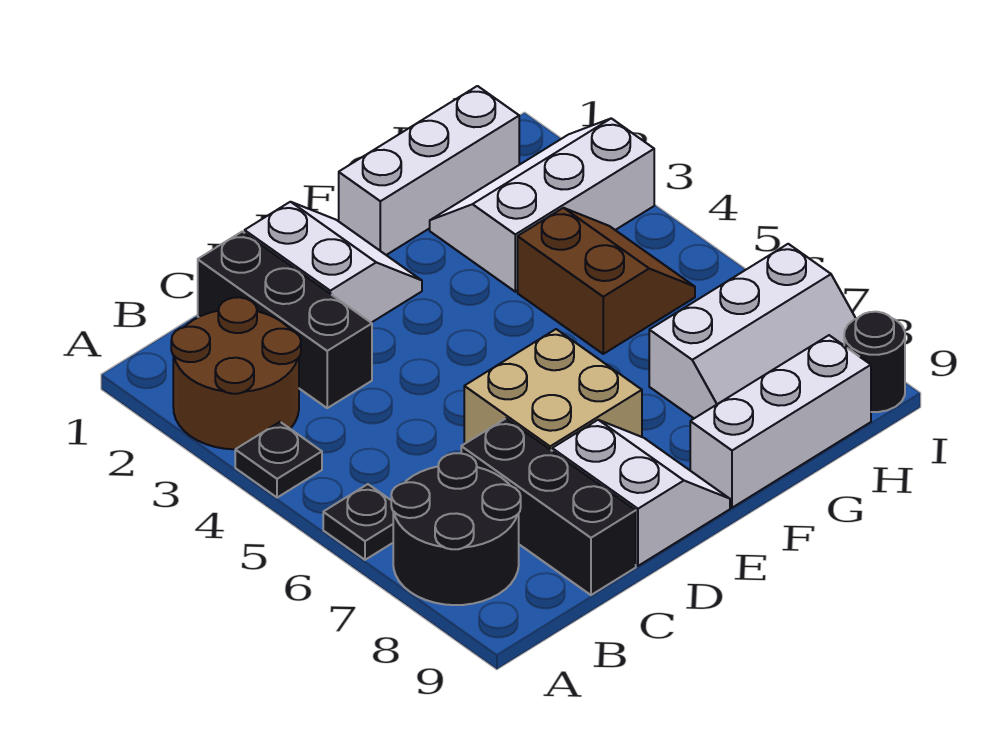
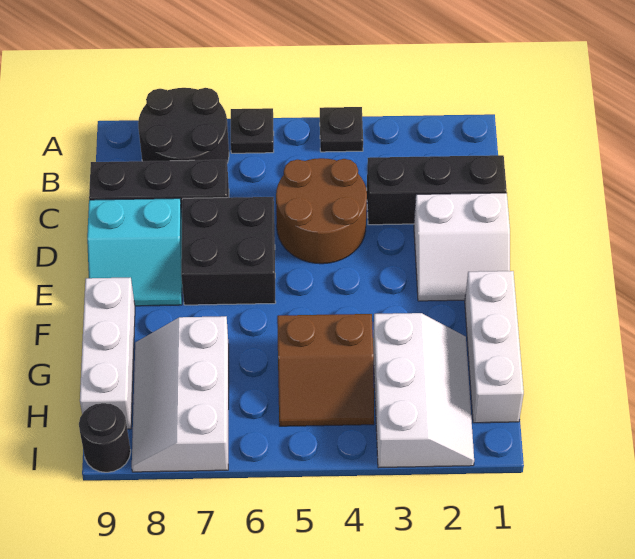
brown round brick A2:B3 level 1 -> brown round brick C4:D5 level 1
tan brick D6:E7 level 1 -> black brick D6:E7 level 1
white slope D8:E9 level 1 top D -> cyan slope D8:E9 level 1 top D

